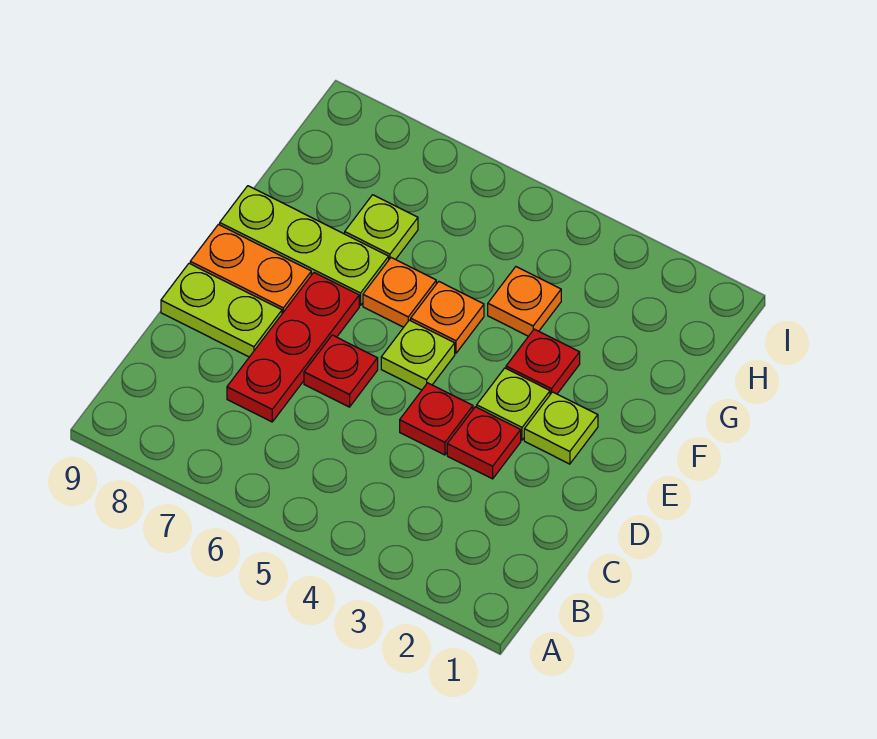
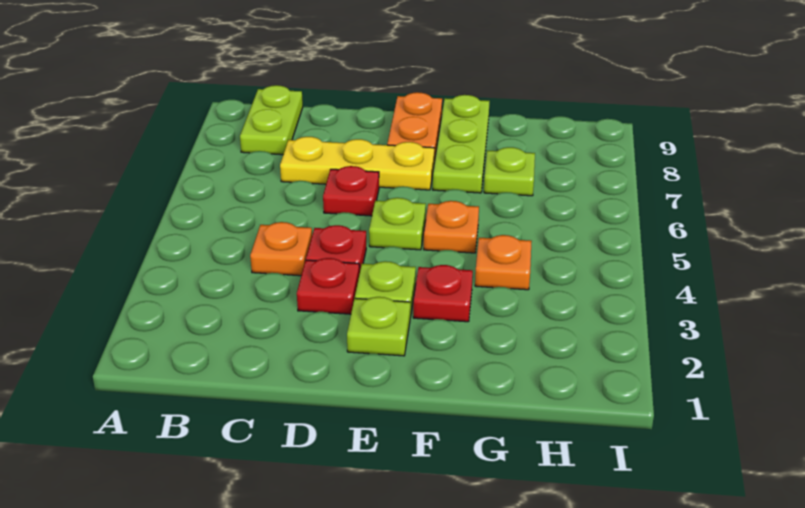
red plate C7:E7 level 1 -> yellow plate C7:E7 level 1
lime plate D8:D9 level 1 -> lime plate B8:B9 level 1
orange plate F6 level 1 -> orange plate C4 level 1

